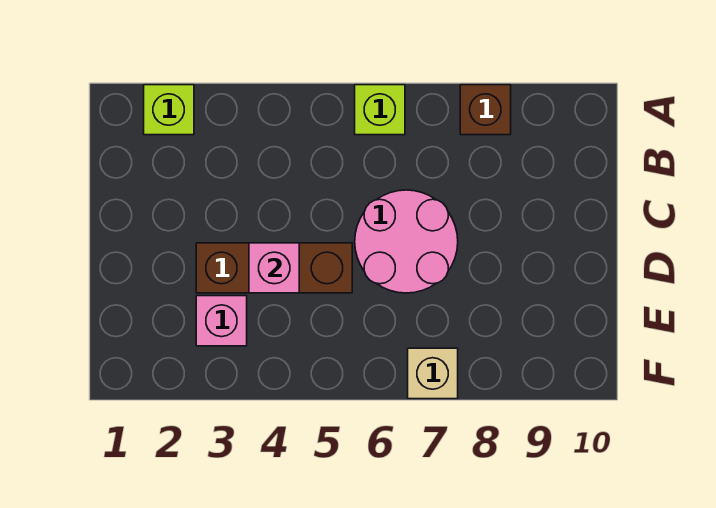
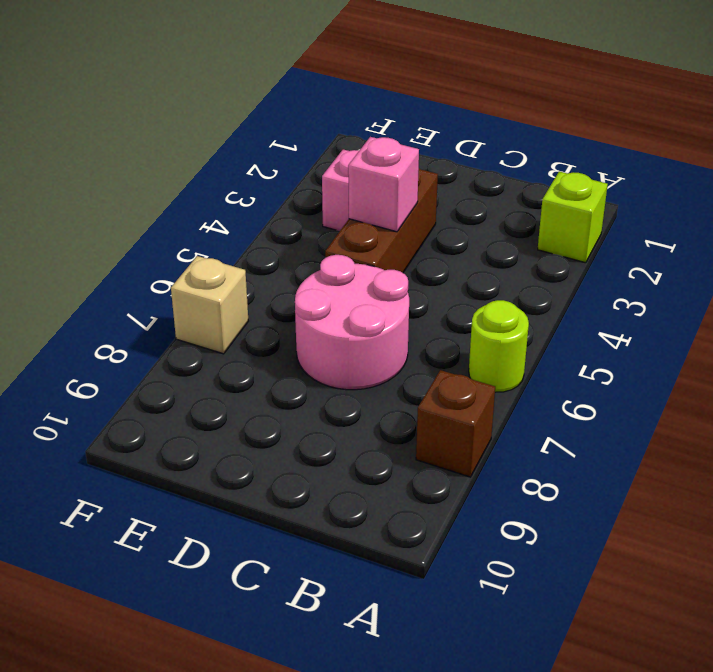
lime brick A6 level 1 -> lime round brick A6 level 1

